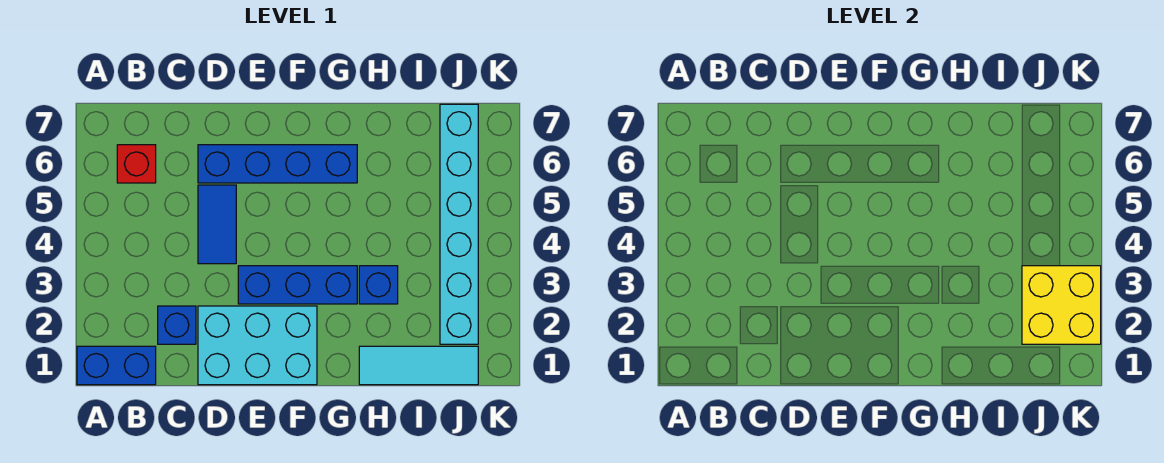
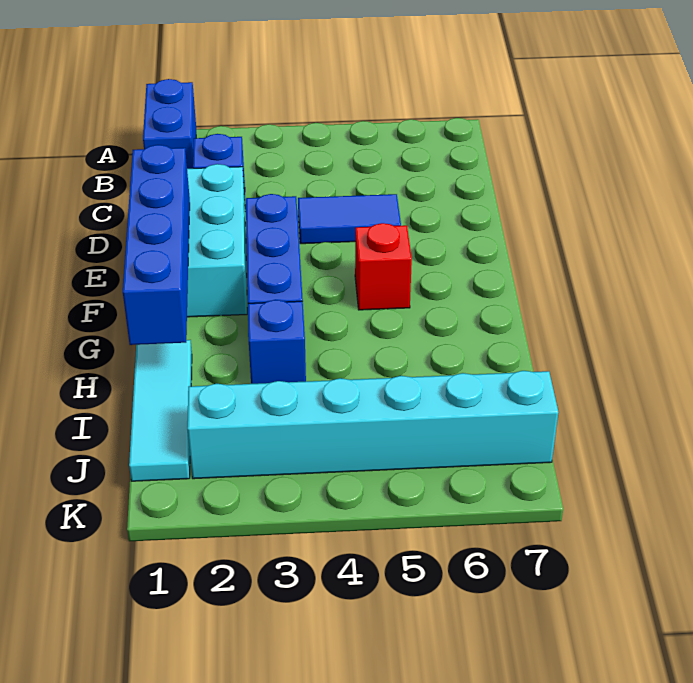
red brick B6 level 1 -> red brick F5 level 1
blue brick D6:G6 level 1 -> blue brick E1:H1 level 2
yellow brick J2:K3 level 2 -> none

